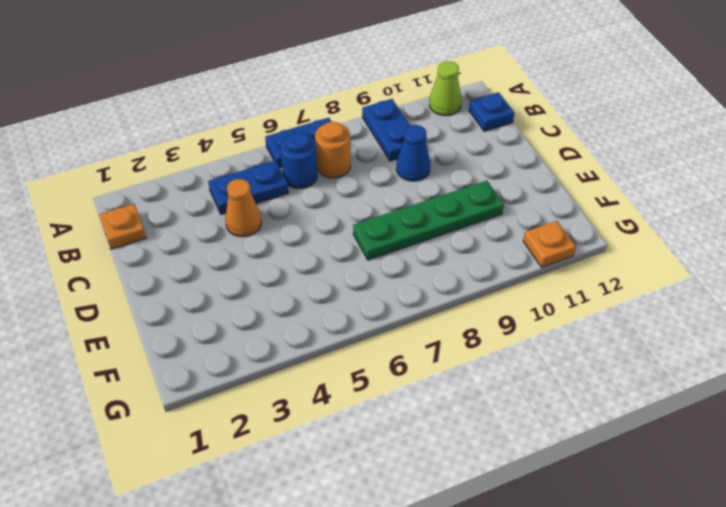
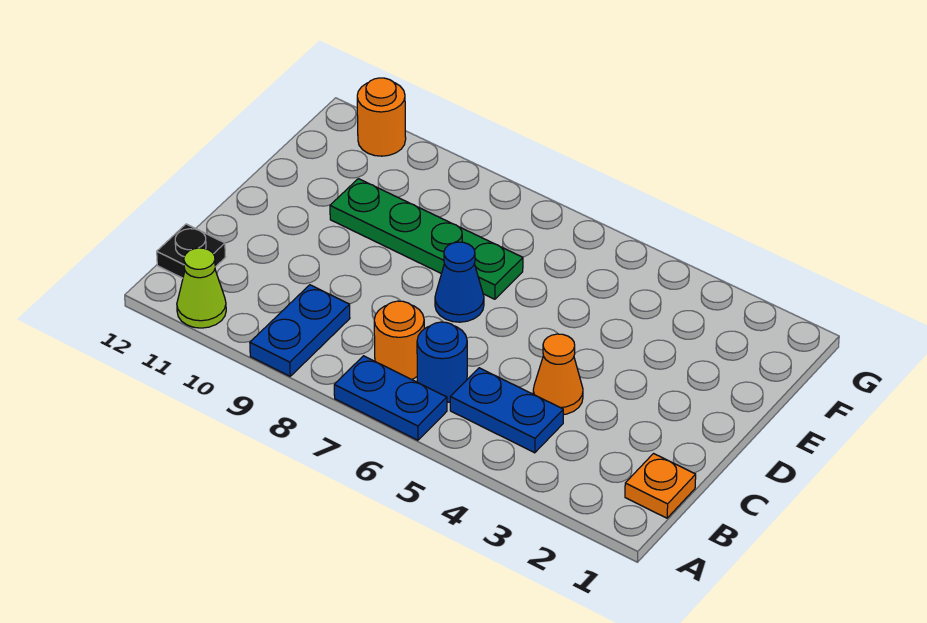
blue plate B12 level 1 -> black plate B12 level 1
blue cone C9 level 1 -> blue cone D7 level 1
orange plate G11 level 1 -> orange round brick G11 level 1

